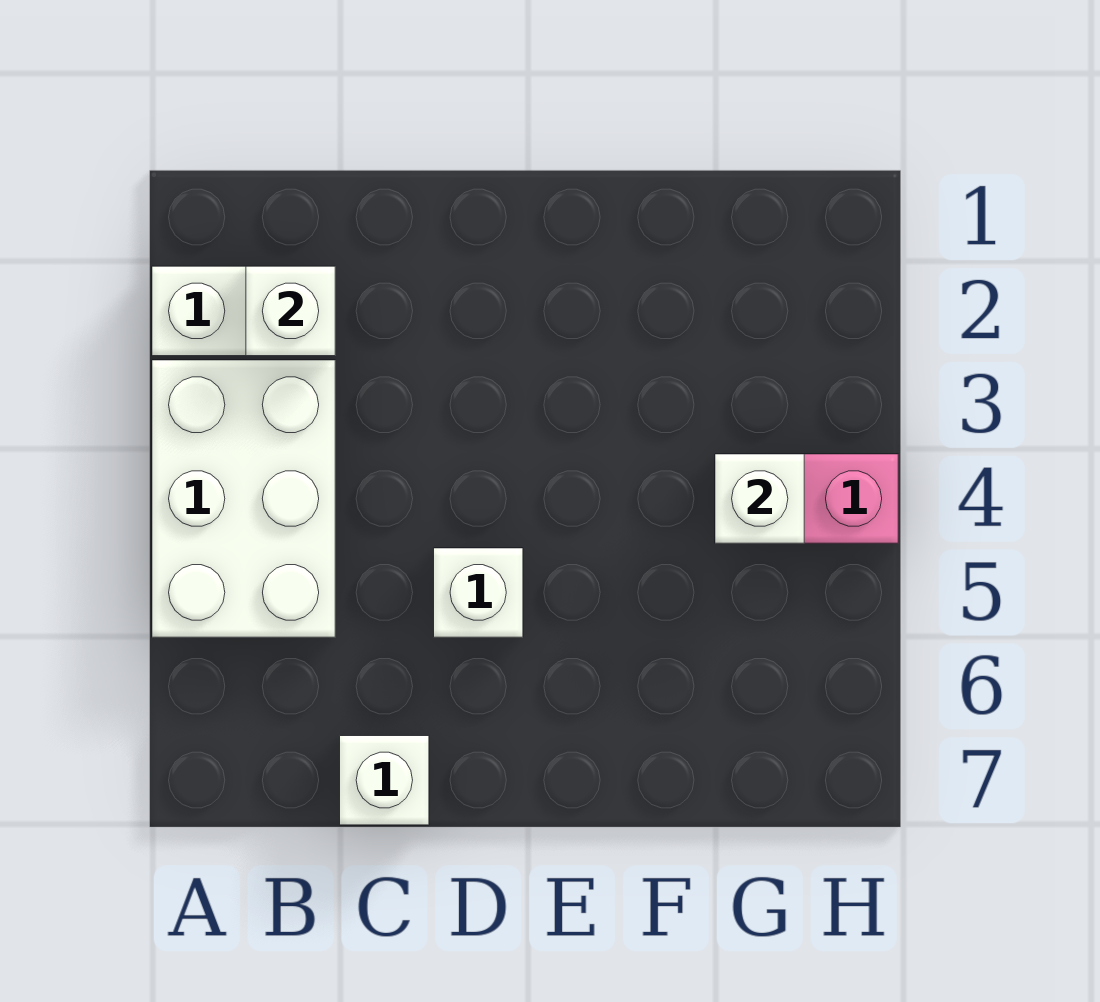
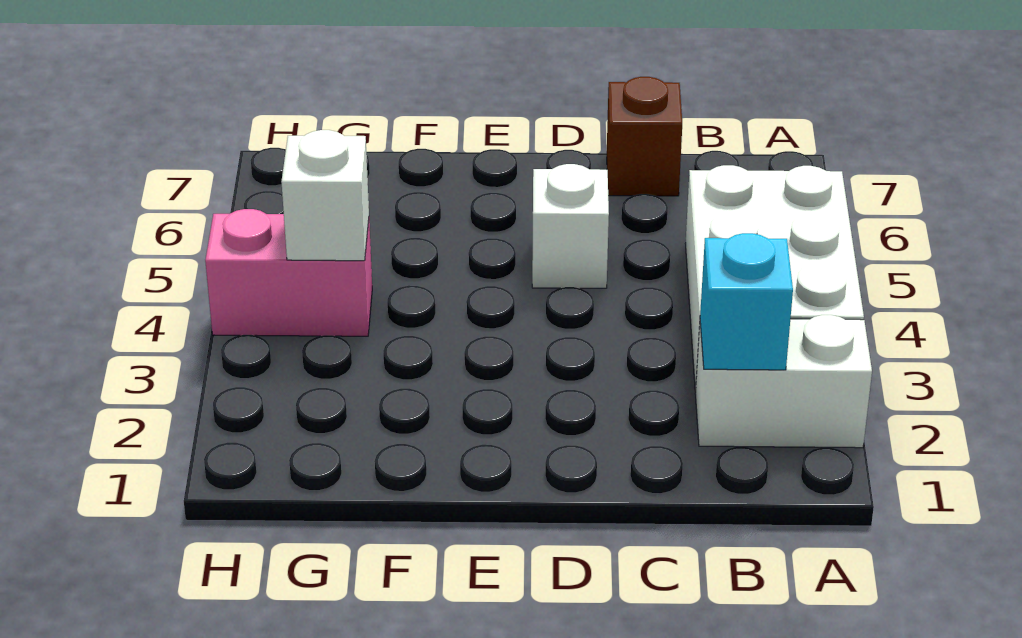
white brick B2 level 2 -> cyan brick B2 level 2
white brick C7 level 1 -> brown brick C7 level 1

